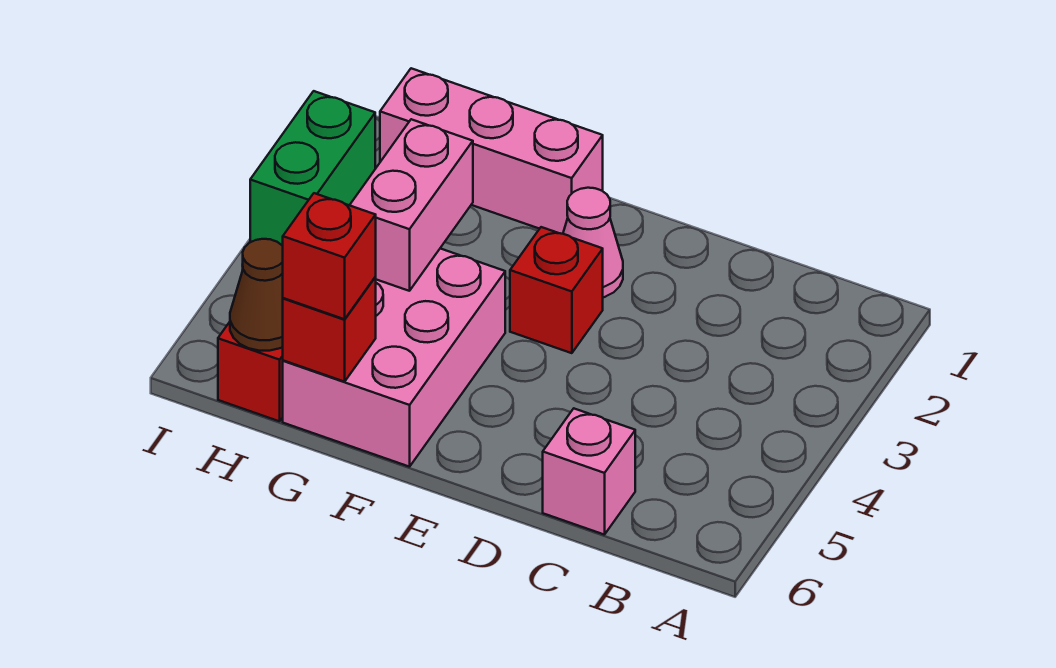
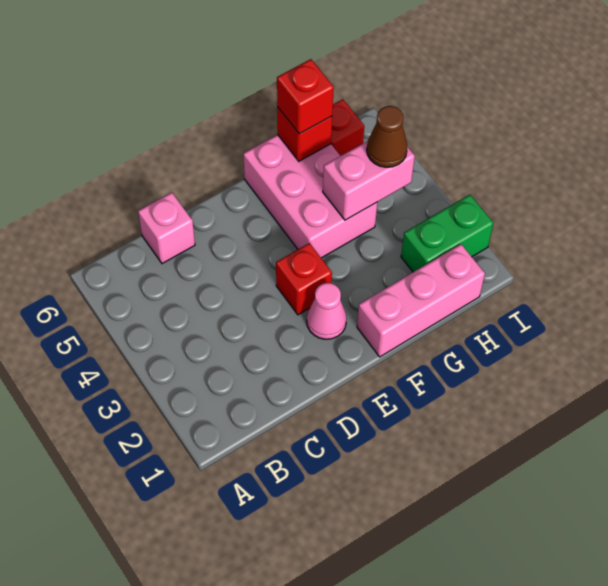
pink brick G3:G4 level 2 -> pink brick G4:H4 level 2
brown cone H6 level 2 -> brown cone H4 level 3
green brick I2:I3 level 1 -> green brick H2:I2 level 1

